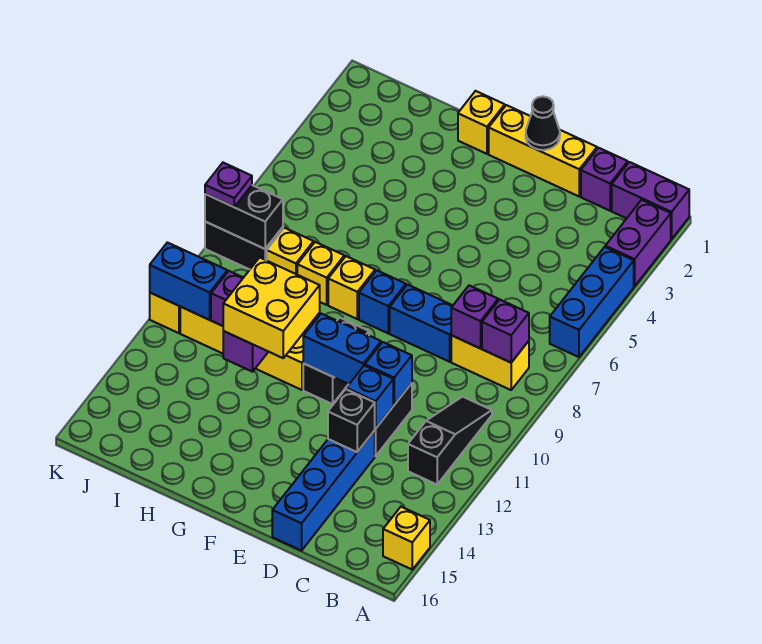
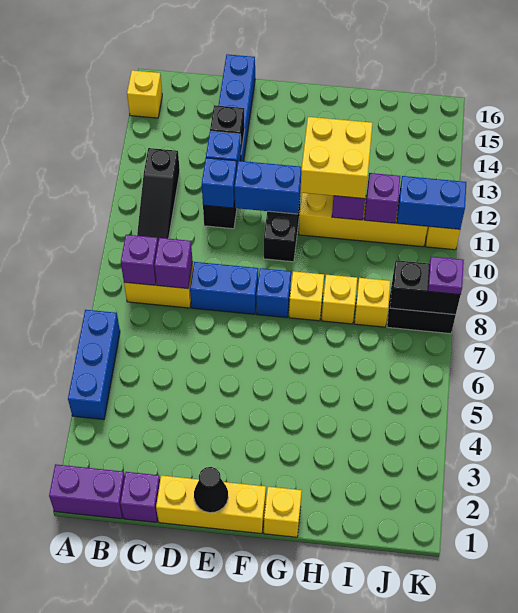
purple brick A2:A3 level 1 -> none

